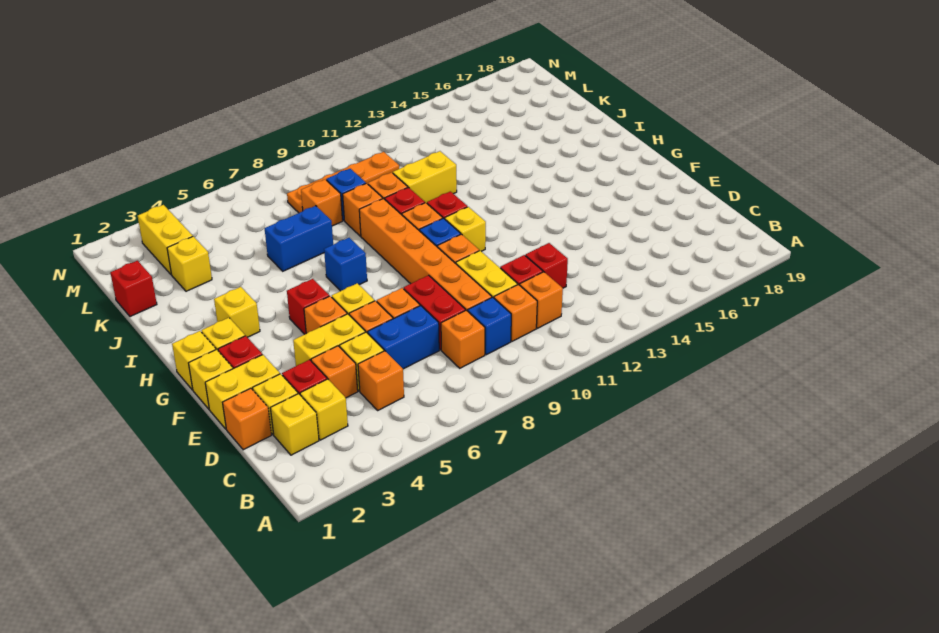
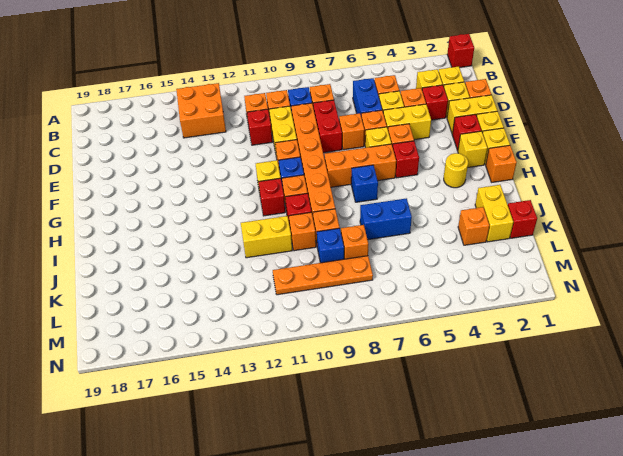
none -> orange brick B13:C14 level 1
blue brick D6:D7 level 1 -> blue brick C6:D6 level 1
red brick D12 level 1 -> red brick A1 level 1
none -> orange brick G6:G8 level 1
none -> orange brick H1 level 1
yellow brick H3 level 1 -> yellow round brick H3 level 1
yellow brick K3 level 1 -> orange brick K3 level 1
yellow brick L3:M3 level 1 -> yellow brick J2:K2 level 1

